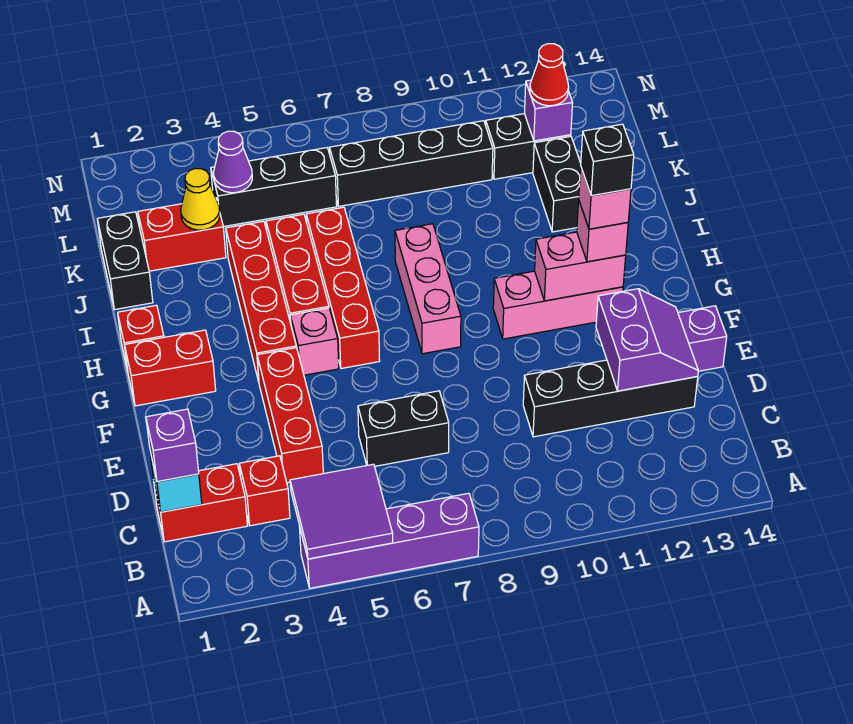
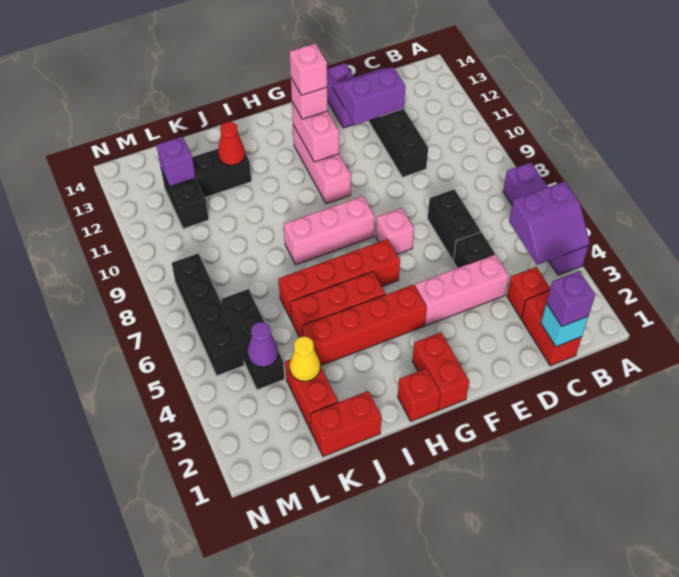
purple tile A4:B5 level 2 -> purple slope A4:B5 level 2 top 5
red brick D4:F4 level 1 -> pink brick D4:F4 level 1
pink brick G5 level 1 -> pink brick F7 level 1
black brick G12 level 5 -> black brick D5 level 1
black brick J1:K1 level 1 -> red brick J1:K1 level 1
black brick L7:L10 level 1 -> black brick M5:M8 level 1
red cone L12 level 3 -> red cone J12 level 2

